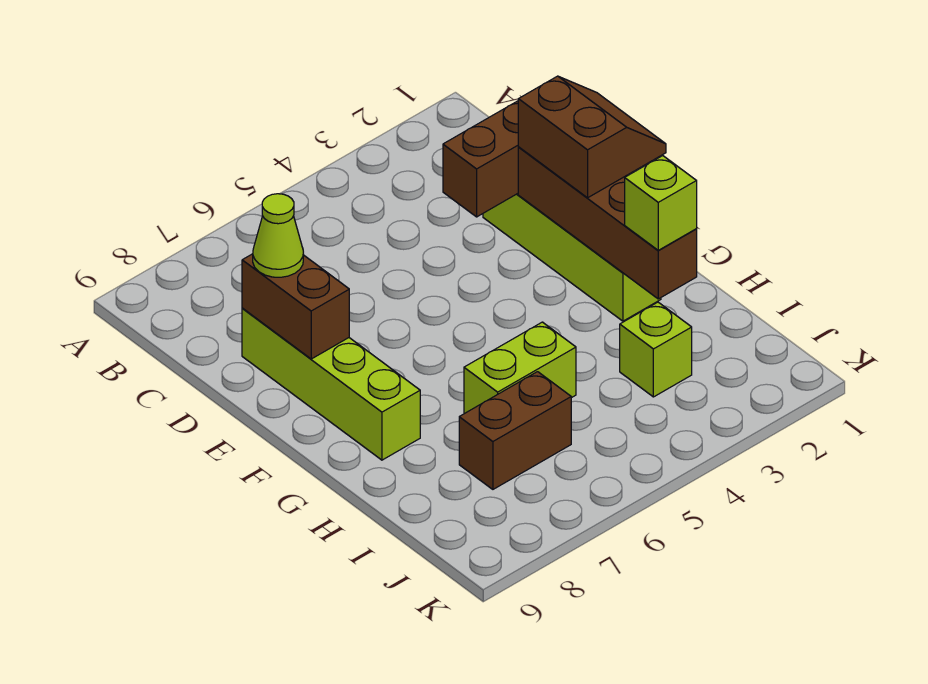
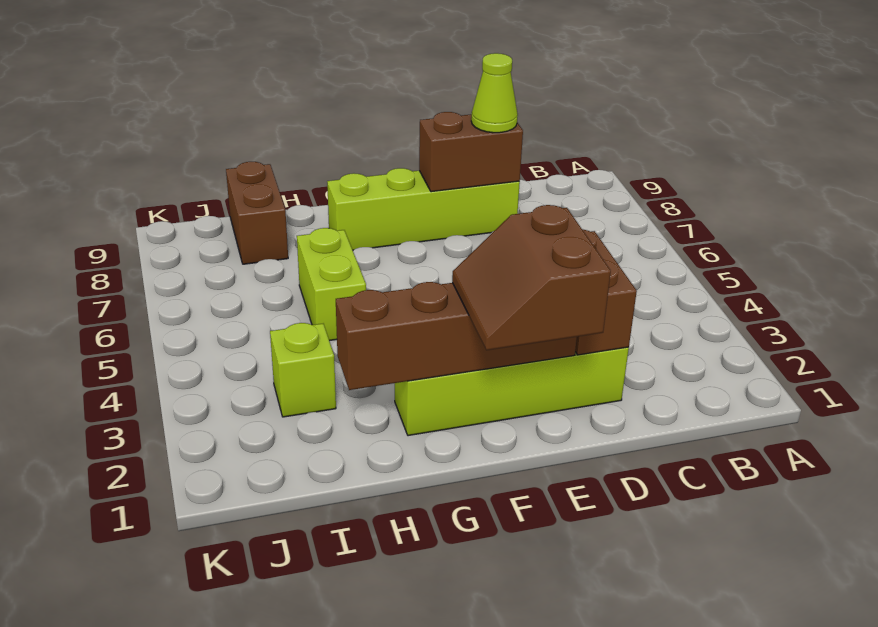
brown slope E1:F2 level 3 top 2 -> brown slope E1:F2 level 3 top E
lime brick H2 level 3 -> none
brown brick I6:I7 level 1 -> brown brick I8:I9 level 1

